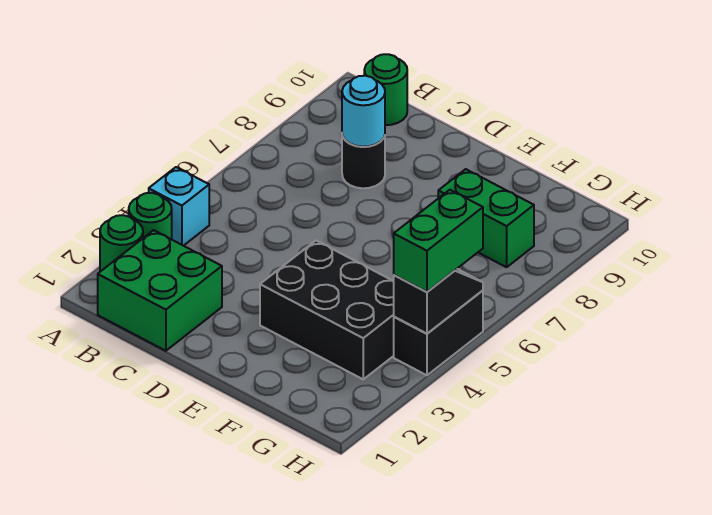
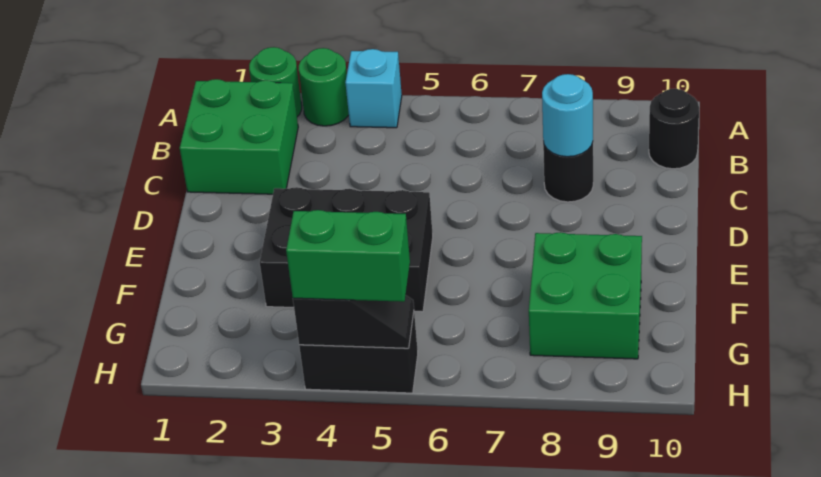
green round brick B10 level 1 -> black round brick B10 level 1
black brick E3:G4 level 1 -> black brick E3:F5 level 1
green brick F8:G8 level 1 -> green brick F8:G9 level 1

